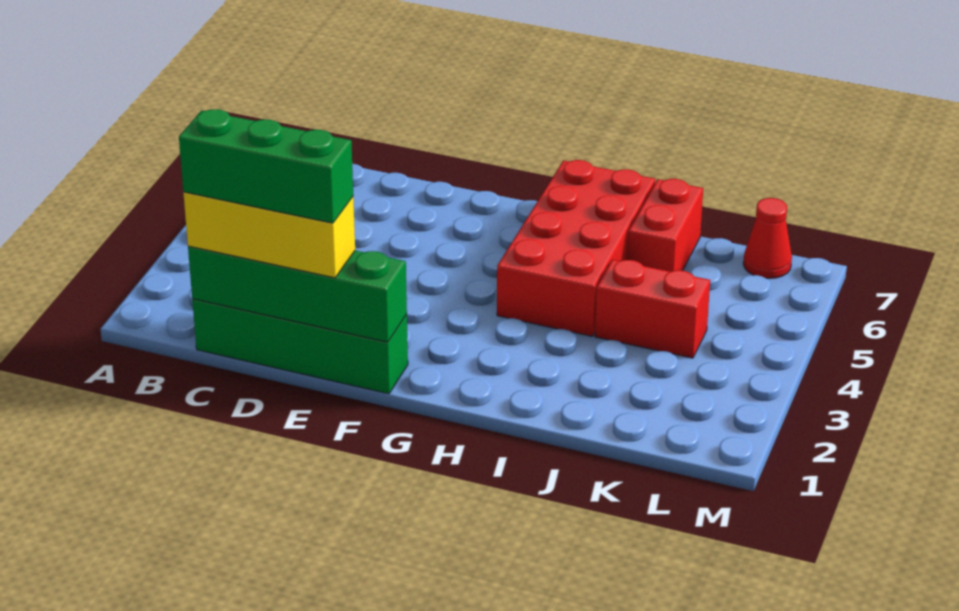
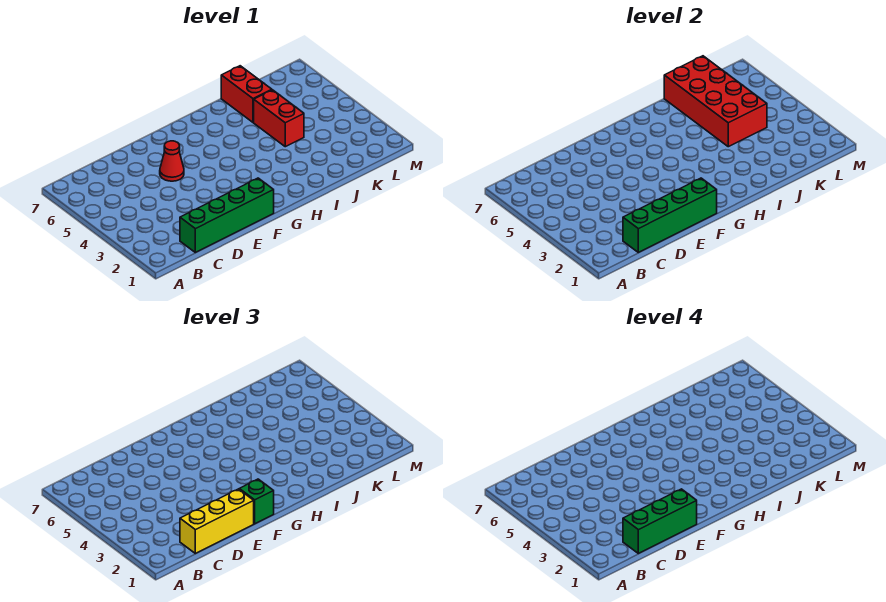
none -> green brick F1 level 3
red brick H4:I7 level 1 -> red brick J4:K7 level 2
red brick J4:K4 level 1 -> red brick J4:J5 level 1
red cone L7 level 1 -> red cone E5 level 1

